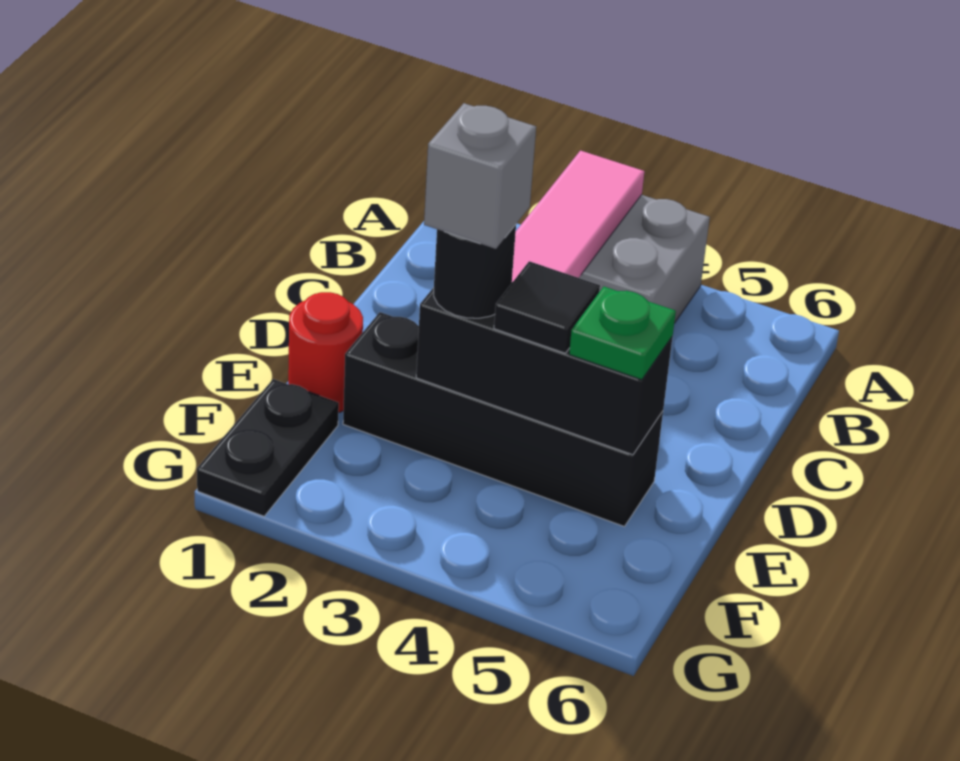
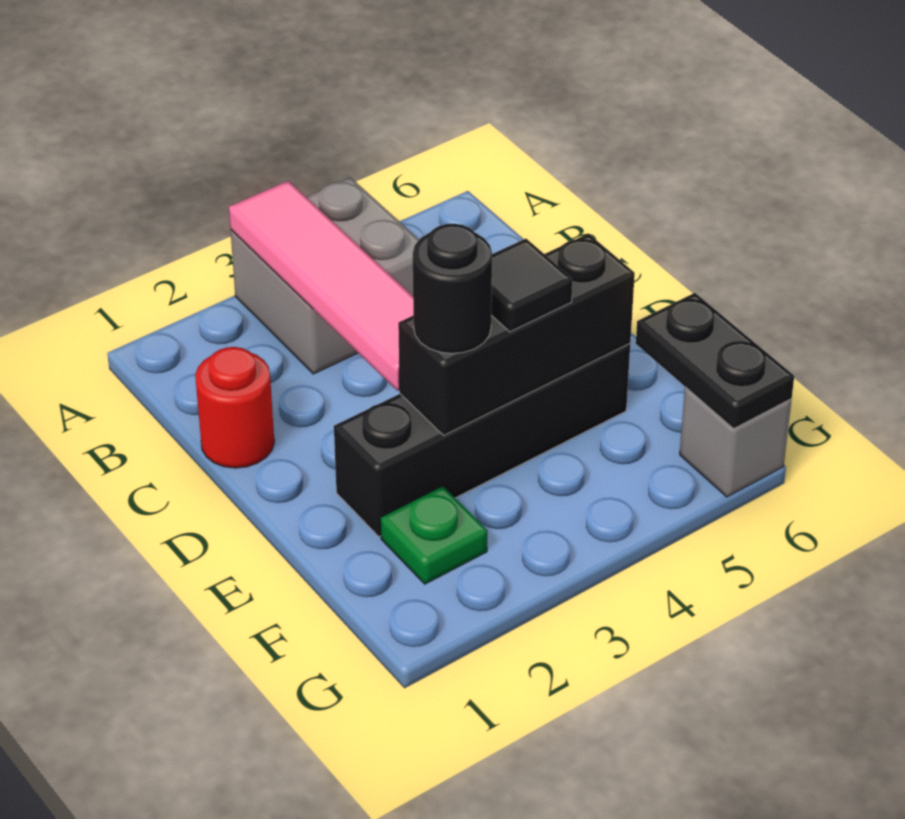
red round brick E1 level 1 -> red round brick C1 level 1
grey brick E3 level 4 -> grey brick G6 level 1
green plate E5 level 3 -> green plate F2 level 1
black plate F1:G1 level 1 -> black plate F6:G6 level 2

